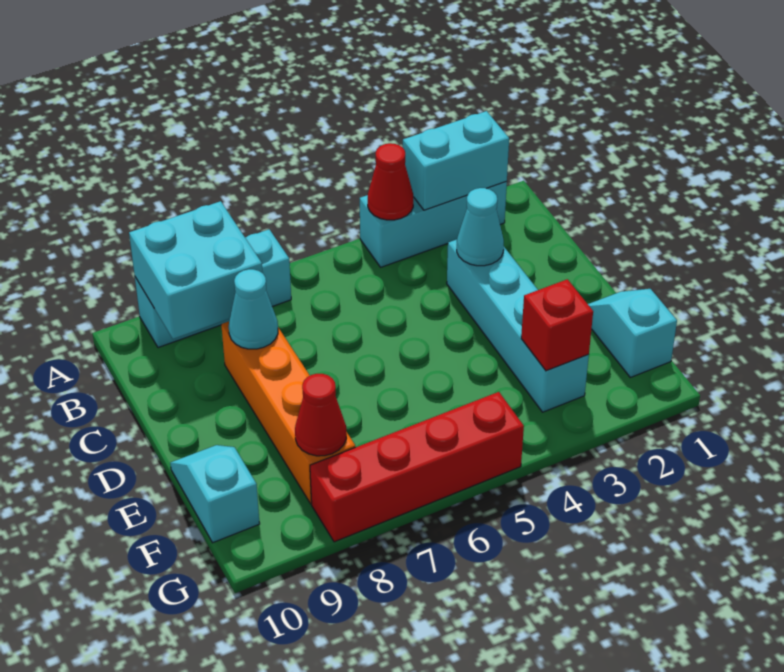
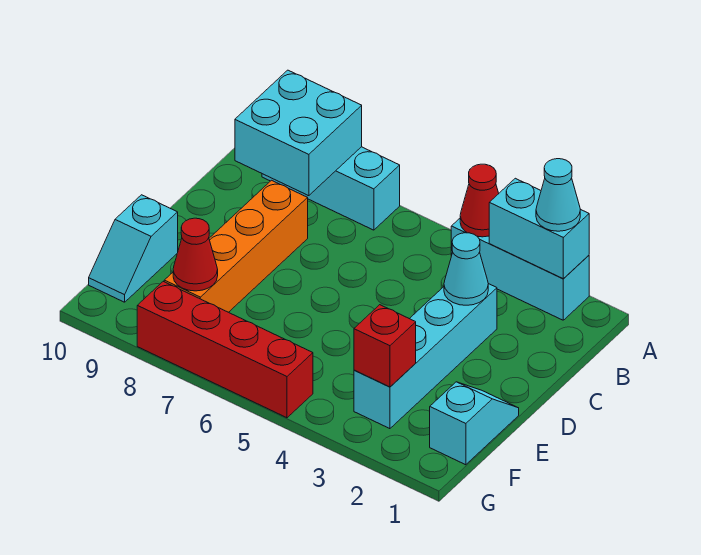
cyan cone C8 level 2 -> cyan cone A2 level 3
cyan slope E10:F10 level 1 top F -> cyan slope E10:F10 level 1 top E

